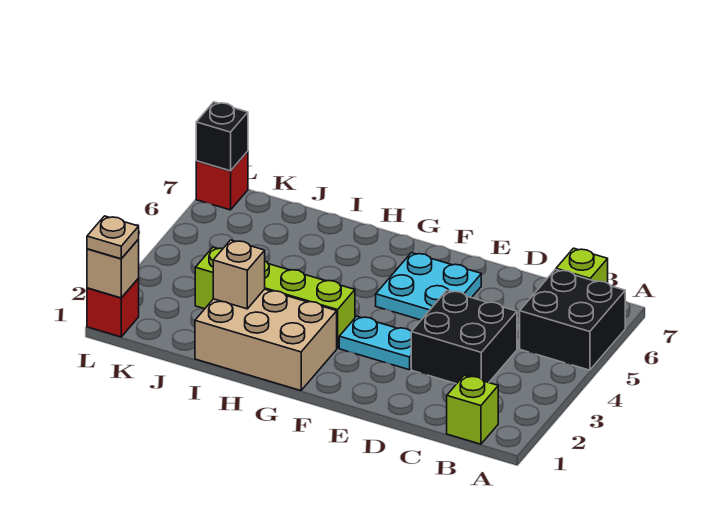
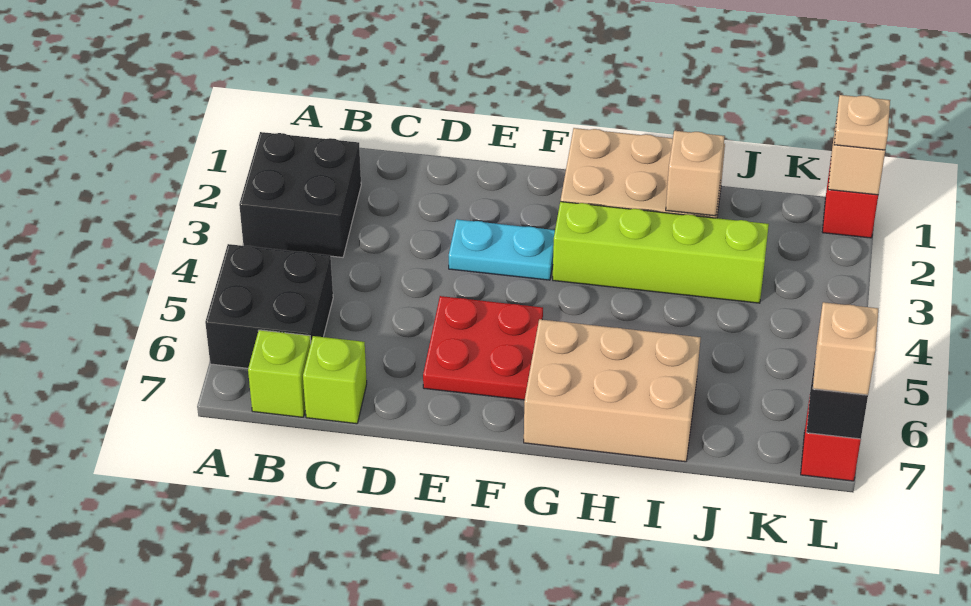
lime brick B1 level 1 -> lime brick C7 level 1
black brick C3:D4 level 1 -> black brick A2:B3 level 1
cyan plate E5:F6 level 1 -> red plate E5:F6 level 1
none -> tan brick G6:I7 level 1
none -> tan brick L7 level 3

